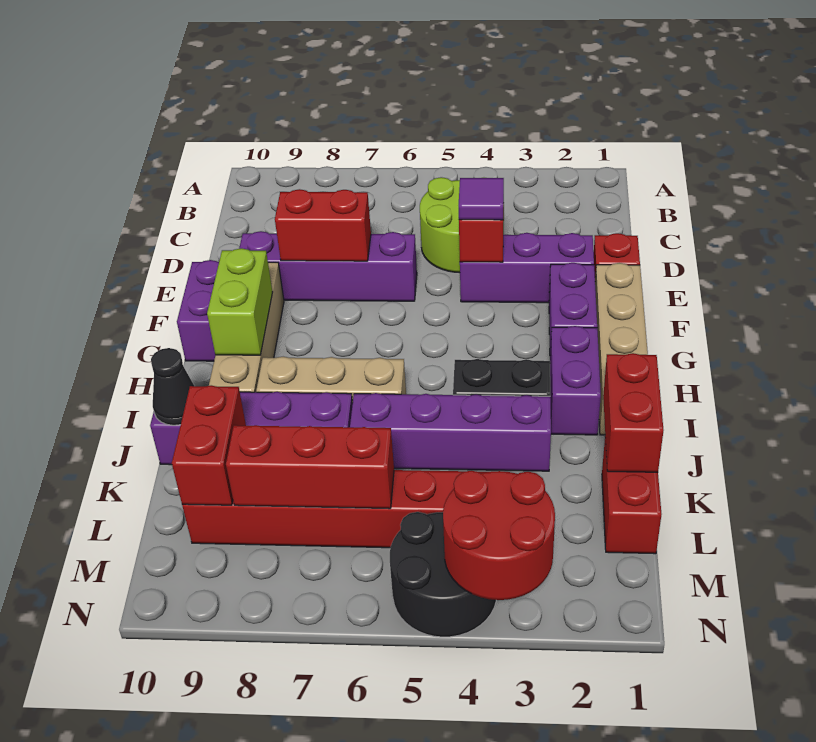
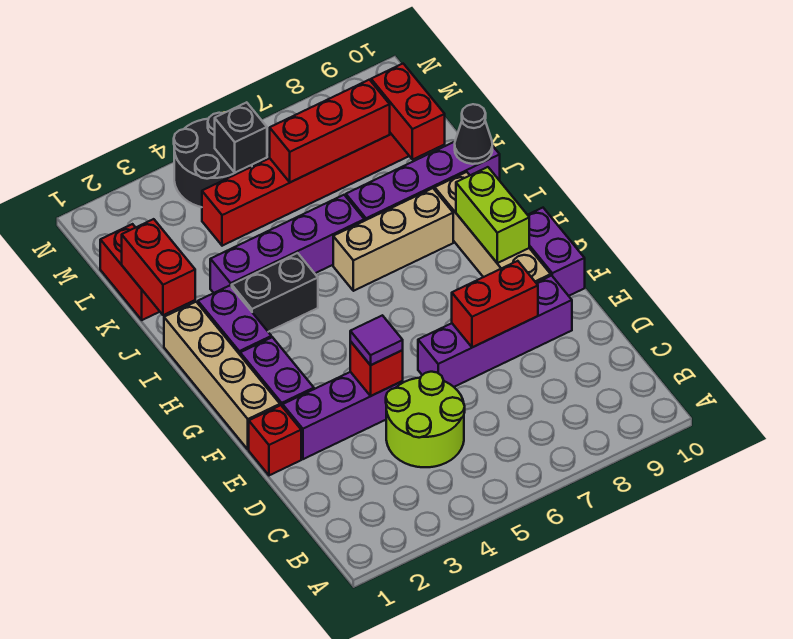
red round brick M3:N4 level 2 -> none
none -> black brick M5 level 2

